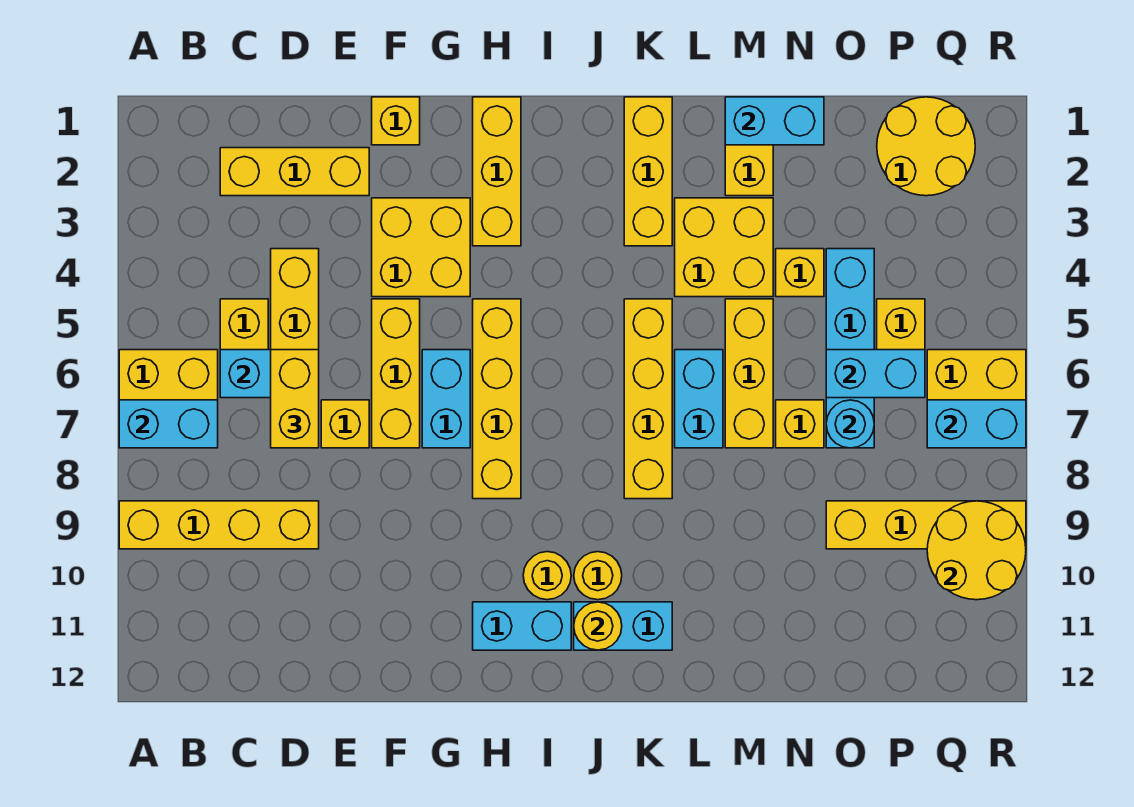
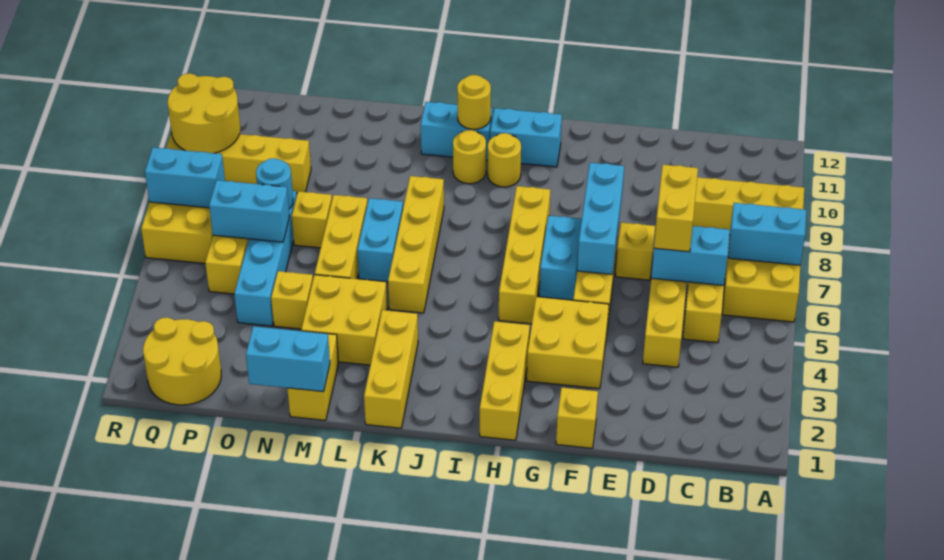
yellow brick C2:E2 level 1 -> none
none -> cyan brick F6:F8 level 2

